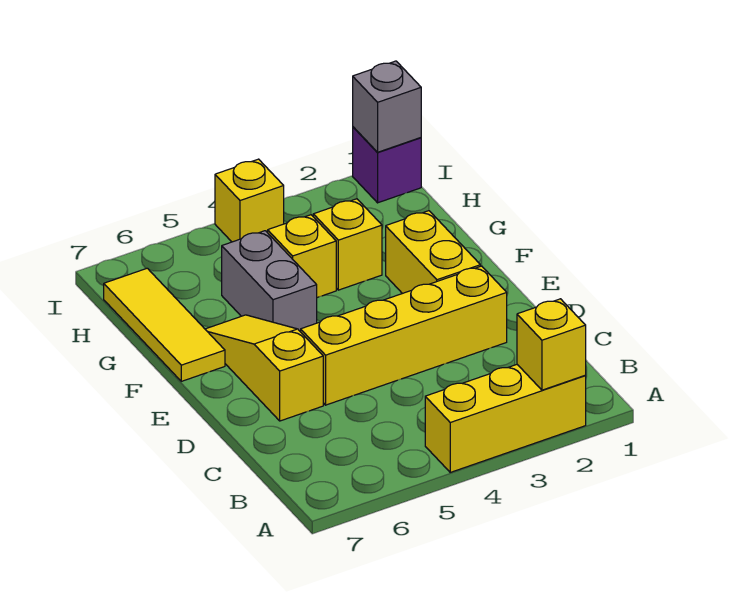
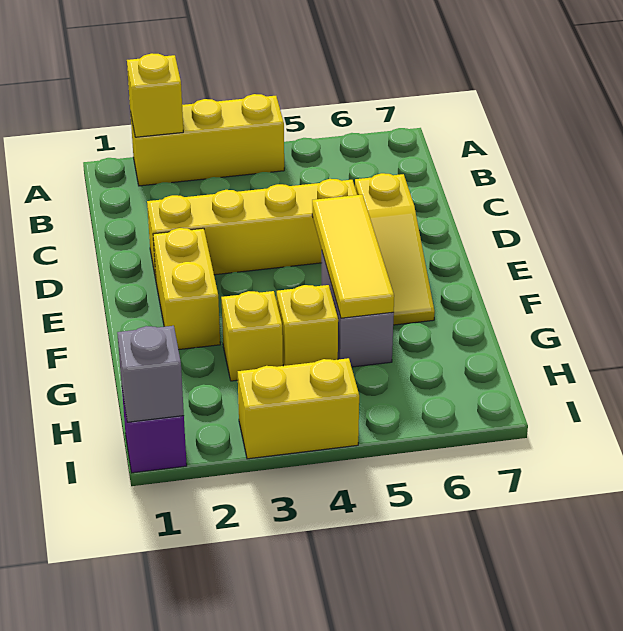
yellow tile F7:H7 level 1 -> yellow tile E5:G5 level 2
yellow brick I4 level 1 -> yellow brick I3:I4 level 1

